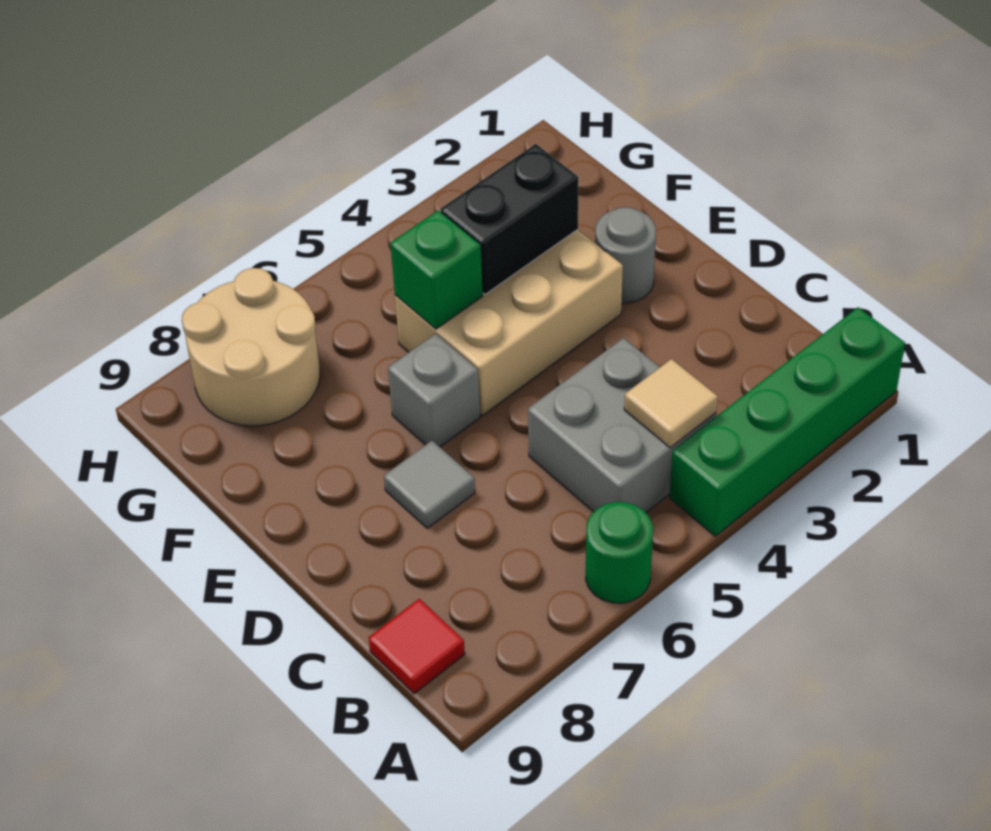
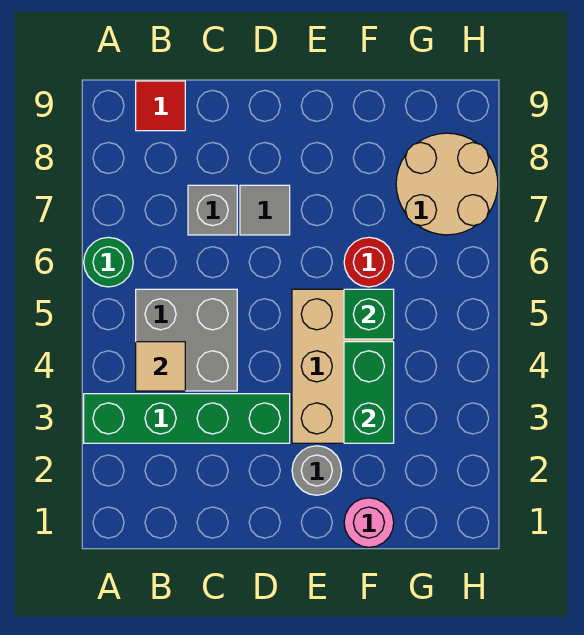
green brick A1:A4 level 1 -> green brick A3:D3 level 1
grey brick E6 level 1 -> grey brick C7 level 1
none -> pink round brick F1 level 1
black brick F3:F4 level 2 -> green brick F3:F4 level 2
none -> red round brick F6 level 1

